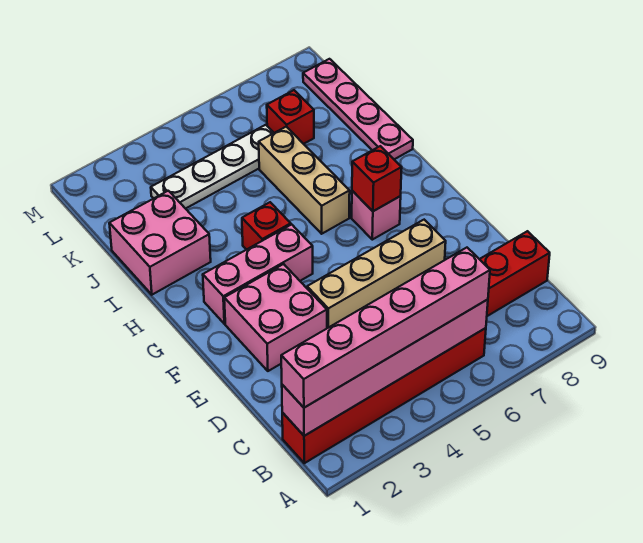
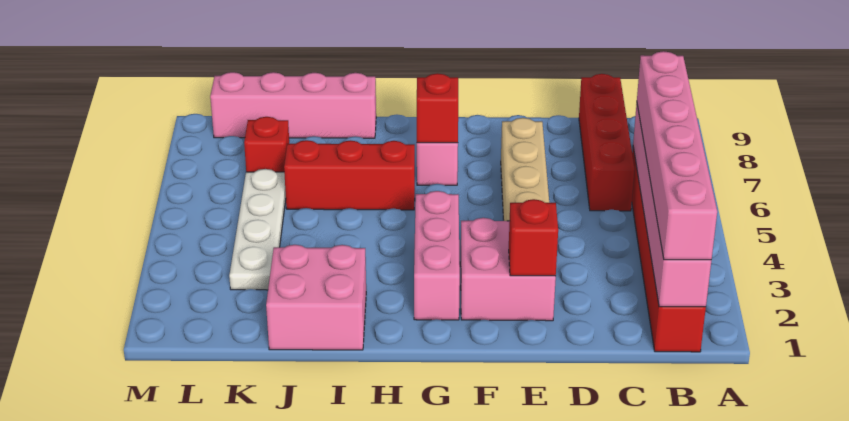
red brick H4 level 1 -> red brick E2 level 2
tan brick H6:J6 level 1 -> red brick H6:J6 level 1
pink plate I9:L9 level 1 -> pink brick I9:L9 level 1

